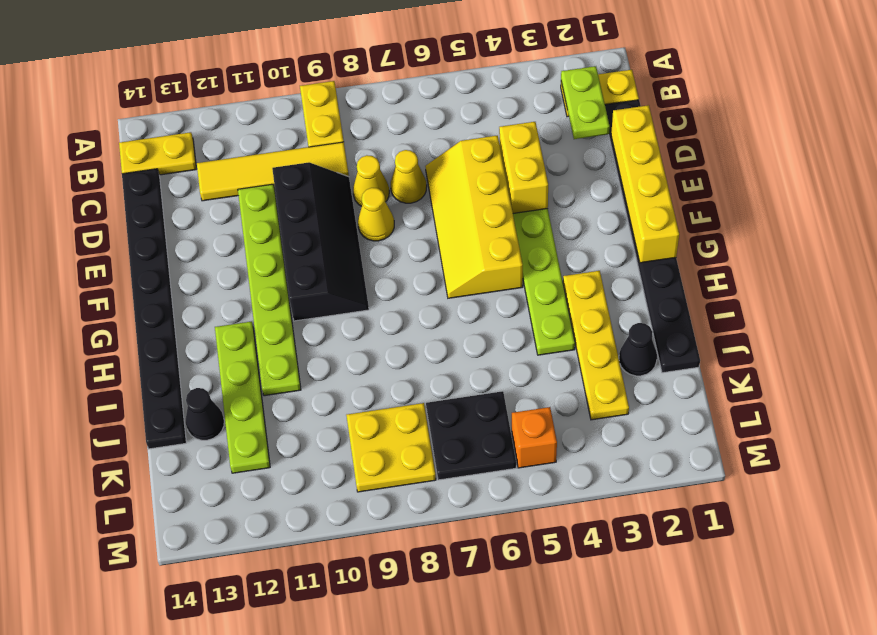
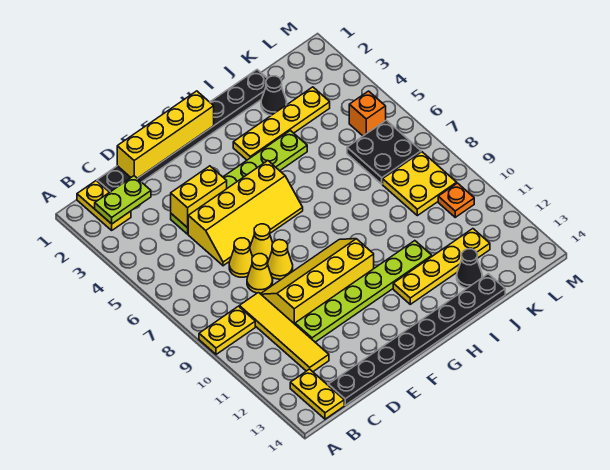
black slope D9:G10 level 1 top 10 -> yellow slope D9:G10 level 1 top 10
none -> yellow cone E7 level 1
lime plate H12:K12 level 1 -> yellow plate H12:K12 level 1
none -> orange plate L10 level 1

